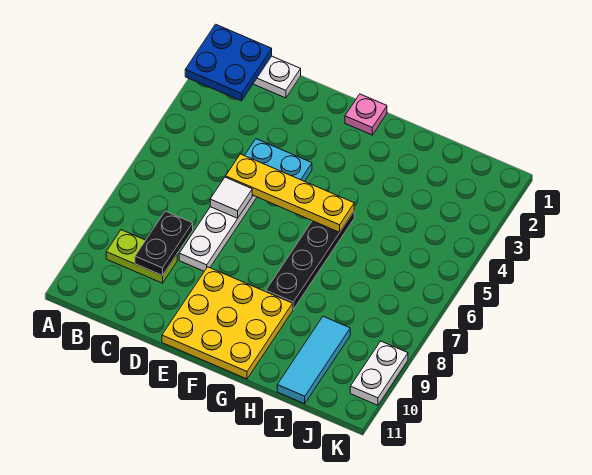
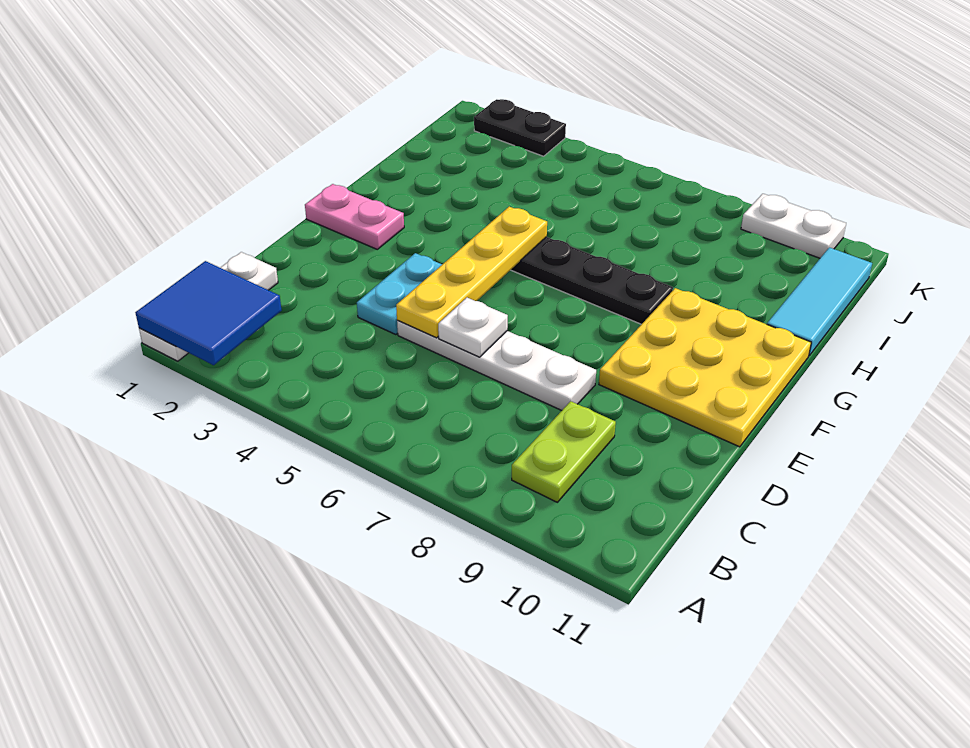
blue plate A1:B2 level 2 -> blue tile A1:B2 level 2
black plate C8:C9 level 2 -> black plate K2:K3 level 1
white tile D6 level 2 -> white plate D6 level 2
pink plate F1 level 1 -> pink plate F1:F2 level 1
cyan tile I9:I11 level 1 -> cyan tile H11:J11 level 1

